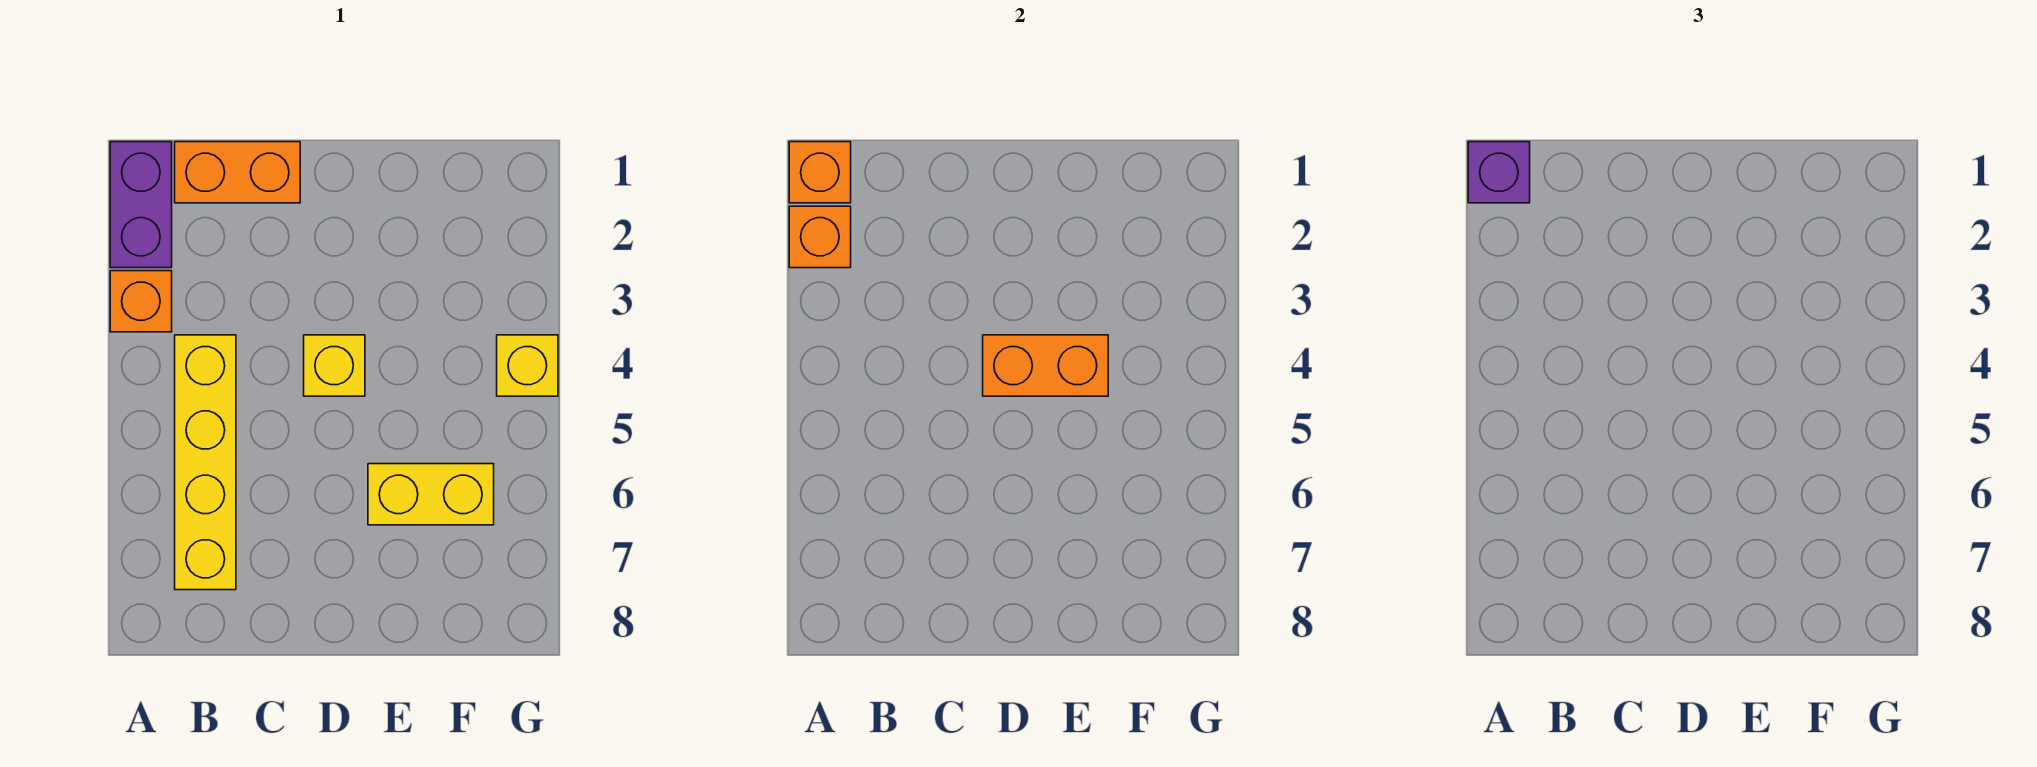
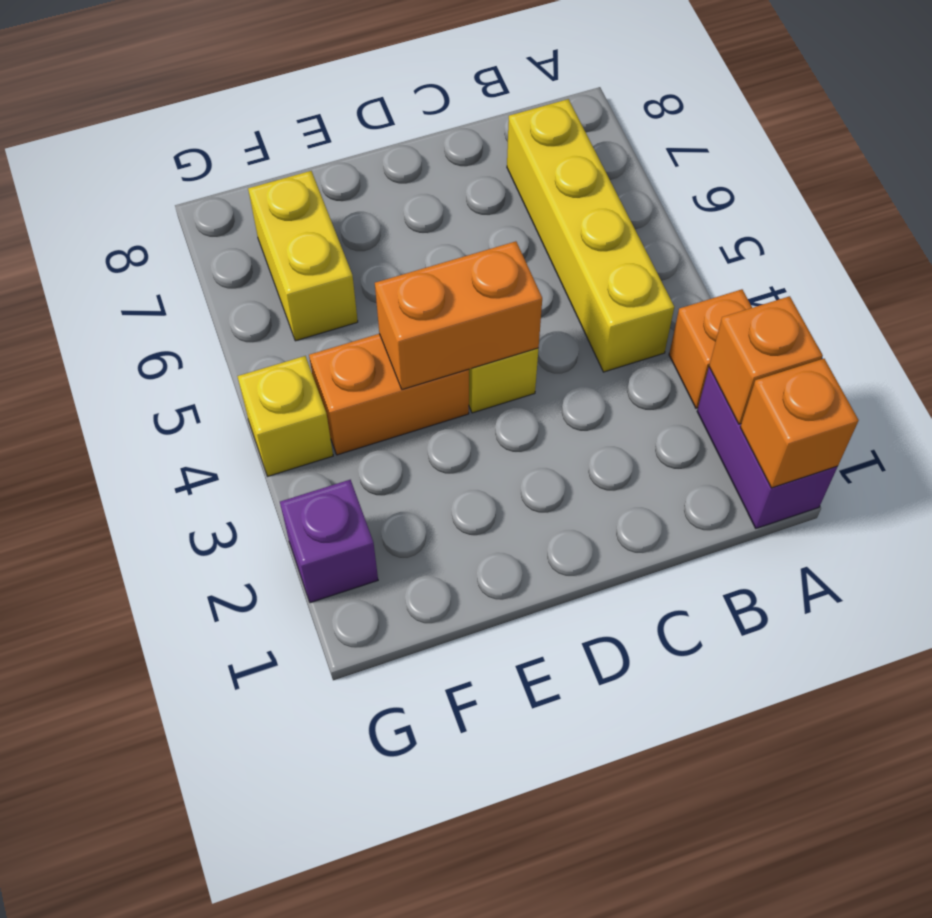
purple brick A1 level 3 -> purple brick G2 level 1
orange brick B1:C1 level 1 -> orange brick E4:F4 level 1
yellow brick E6:F6 level 1 -> yellow brick F6:F7 level 1

